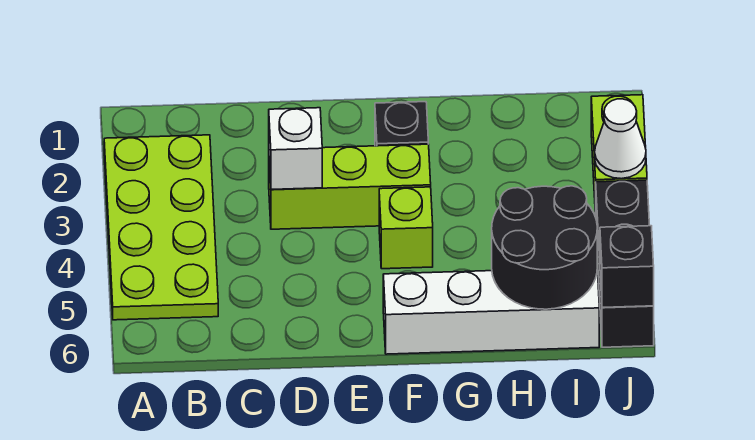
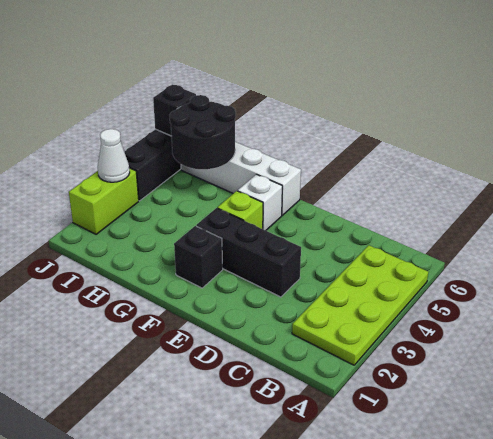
lime brick D3:F3 level 1 -> black brick D3:F3 level 1
white brick D3 level 2 -> white brick F5 level 1

